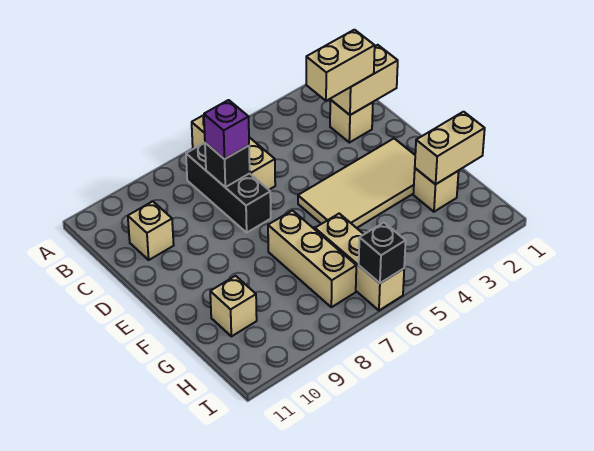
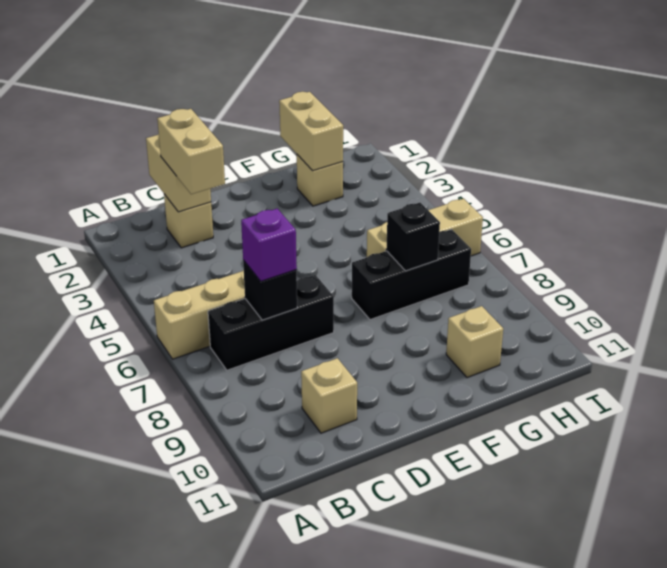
tan tile E2:F5 level 1 -> none
tan brick F7:H7 level 1 -> black brick F7:H7 level 1
black brick I6 level 2 -> black brick G7 level 2

